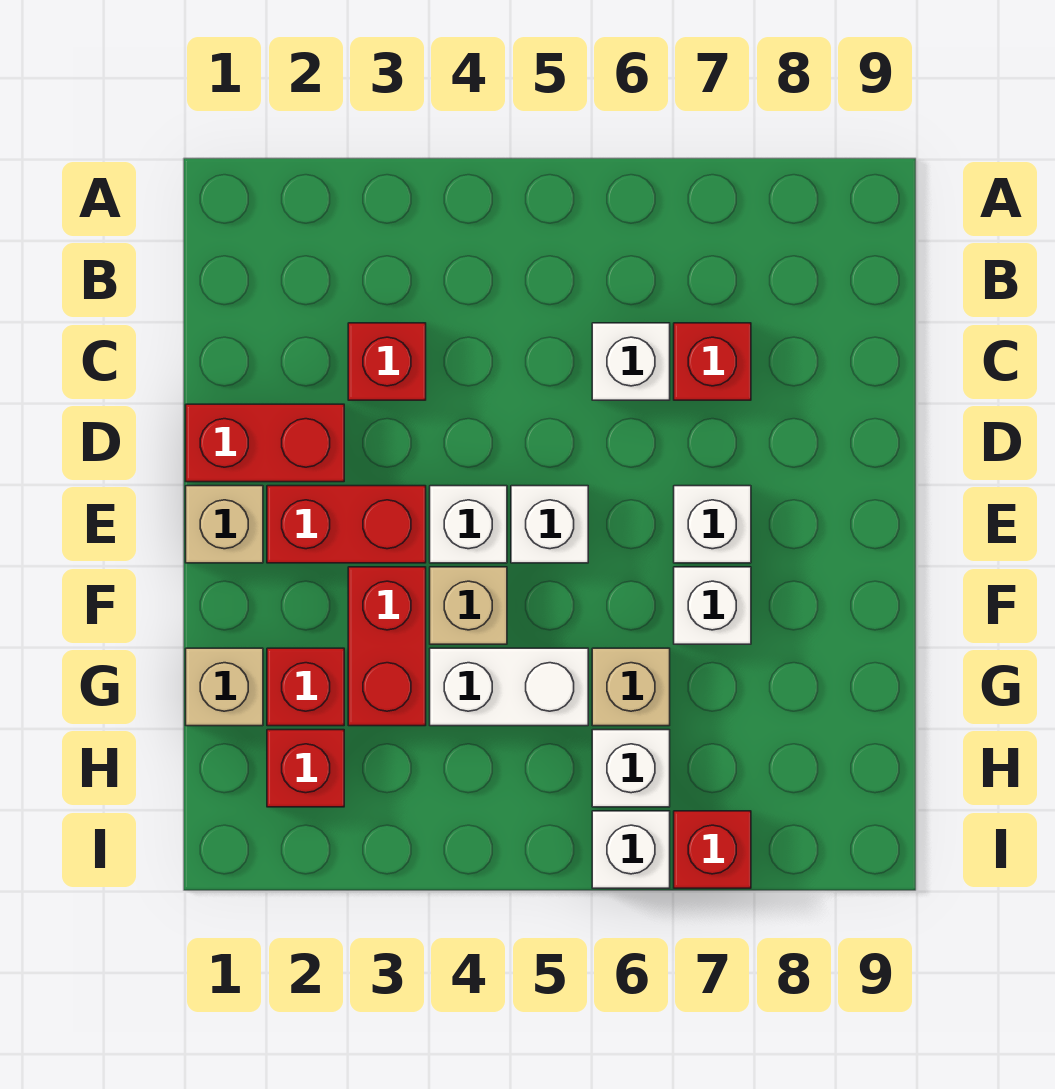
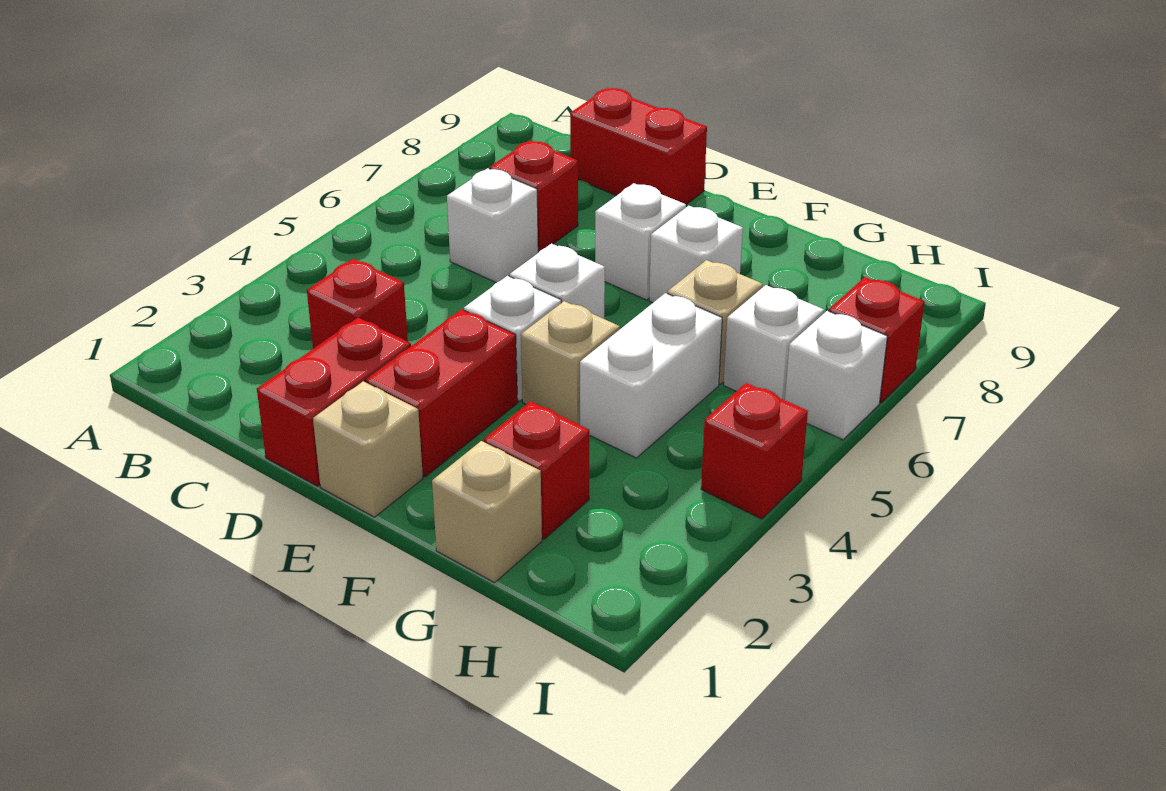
red brick F3:G3 level 1 -> red brick C9:D9 level 1
red brick H2 level 1 -> red brick I4 level 1

